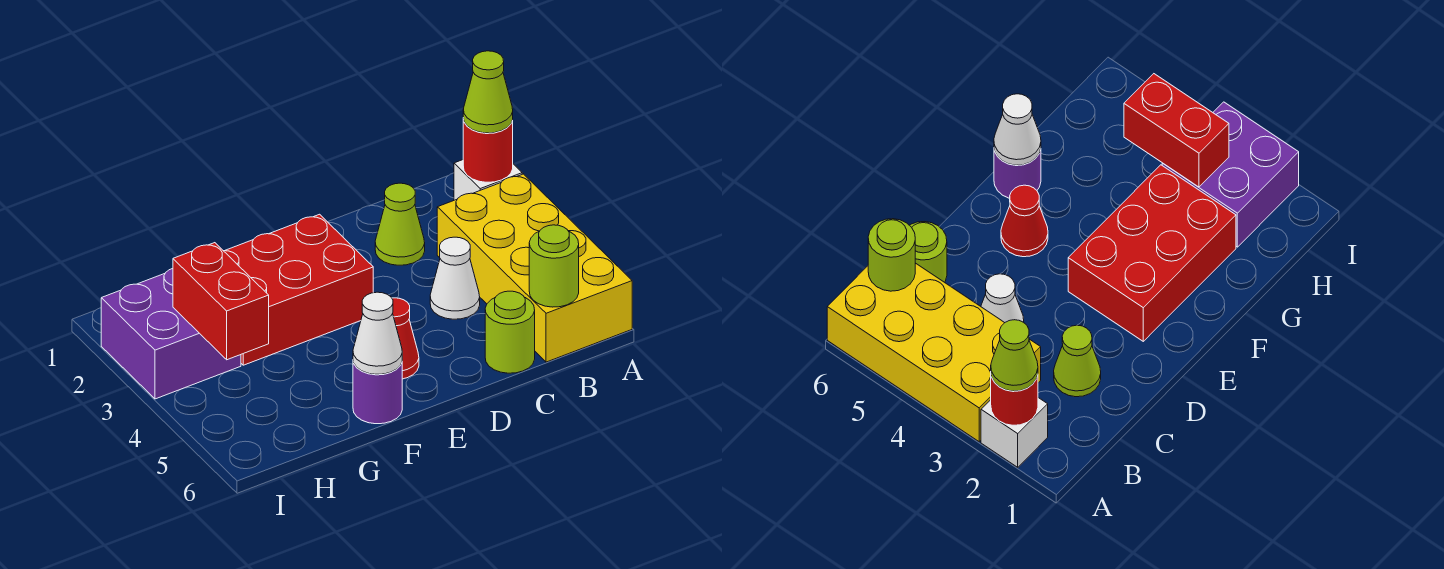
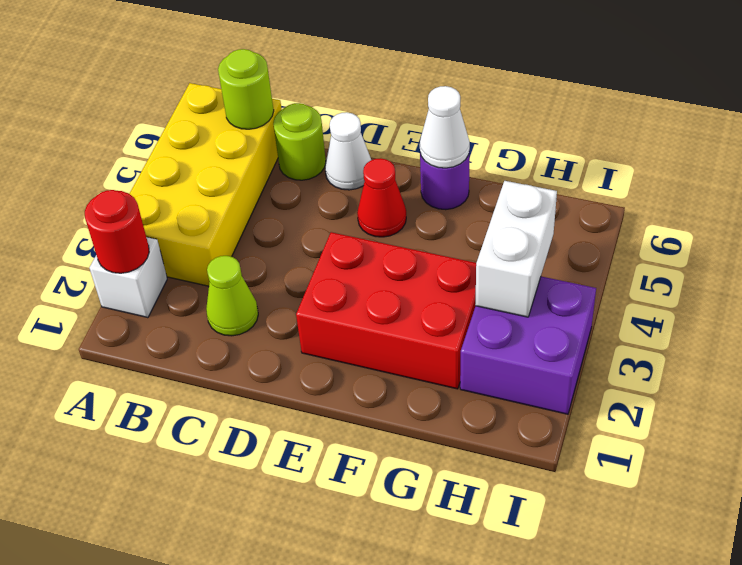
lime cone A2 level 3 -> none
white cone C4 level 1 -> white cone D6 level 1
red brick H3:H4 level 2 -> white brick H3:H4 level 2

